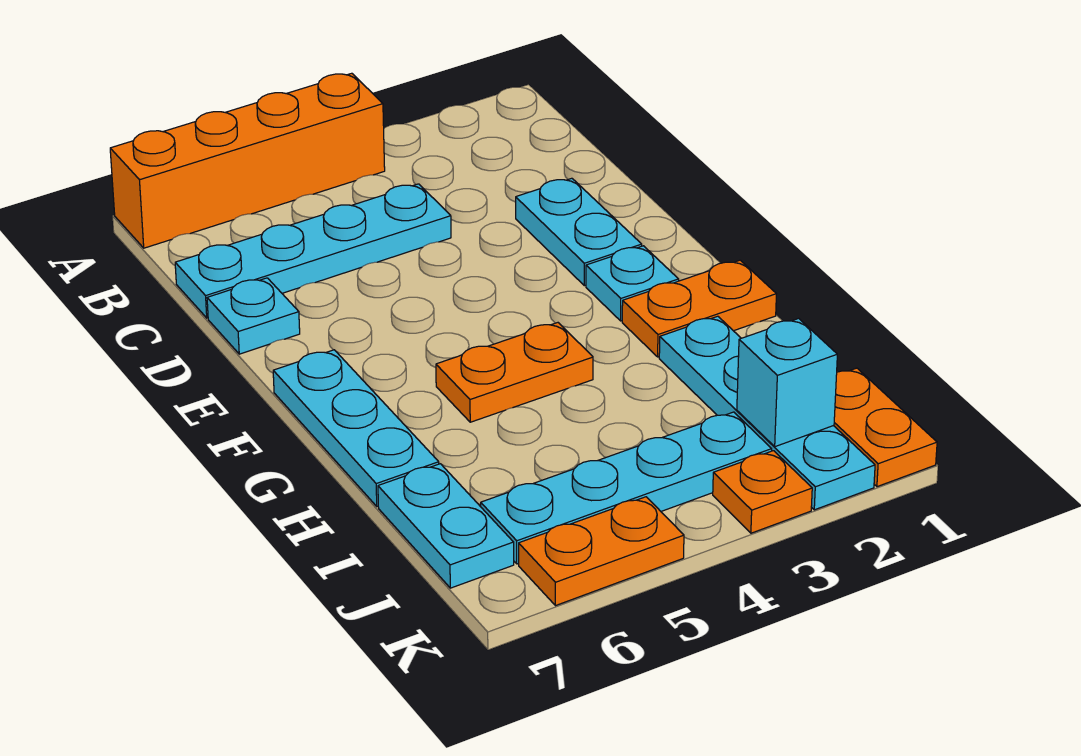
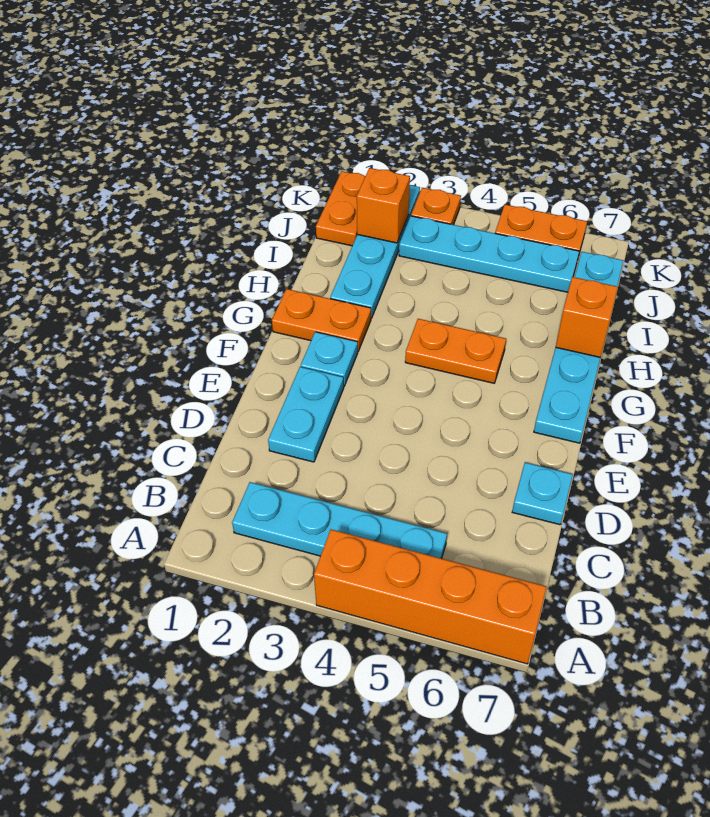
cyan plate C4:C7 level 1 -> cyan plate B2:B5 level 1
none -> orange brick H7 level 2
cyan brick J2 level 2 -> orange brick J2 level 2

